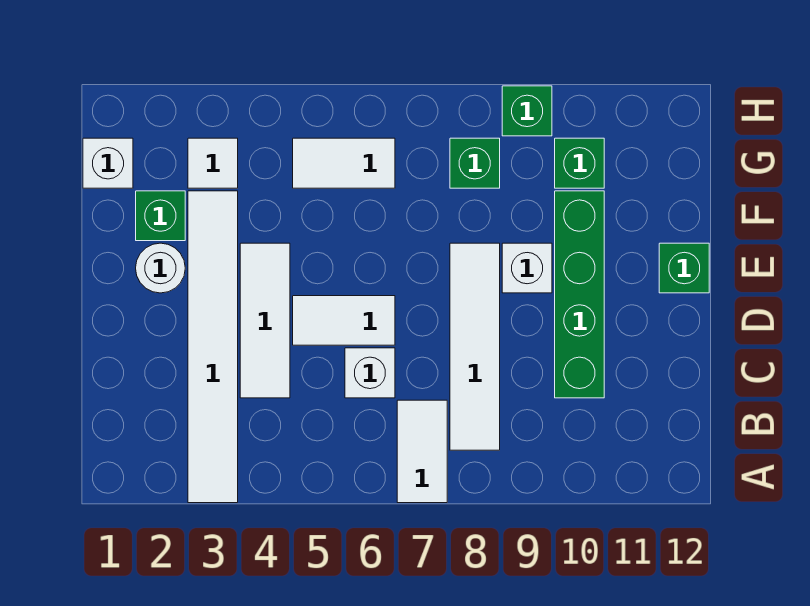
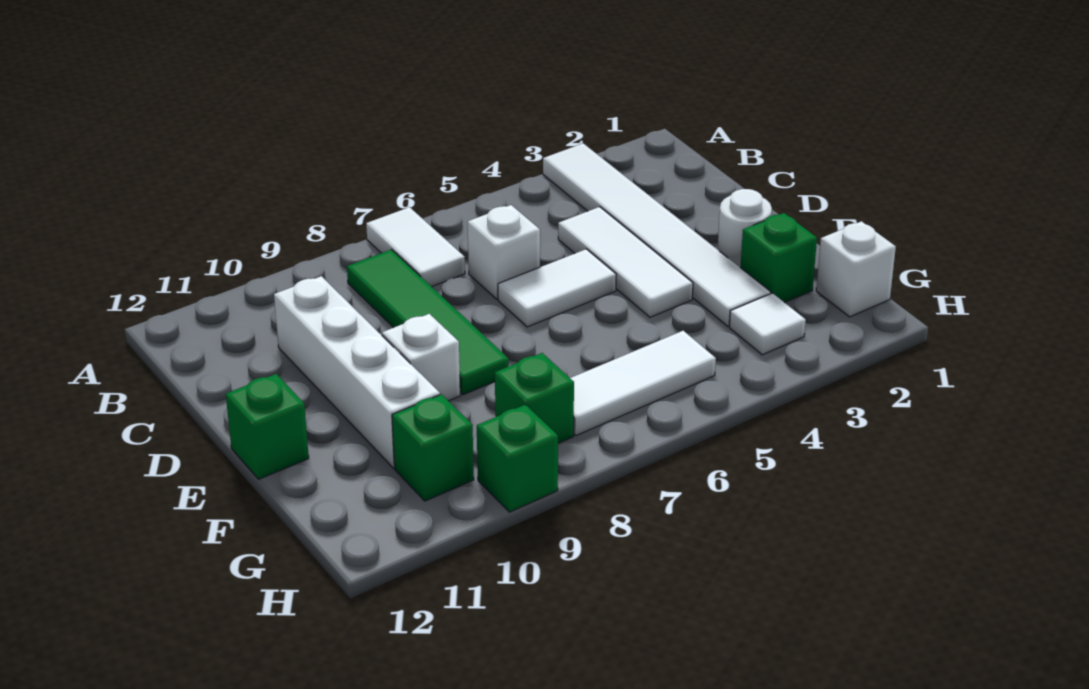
white tile B8:E8 level 1 -> green tile B8:E8 level 1
green brick C10:F10 level 1 -> white brick C10:F10 level 1
white tile G5:G6 level 1 -> white tile G5:G7 level 1

